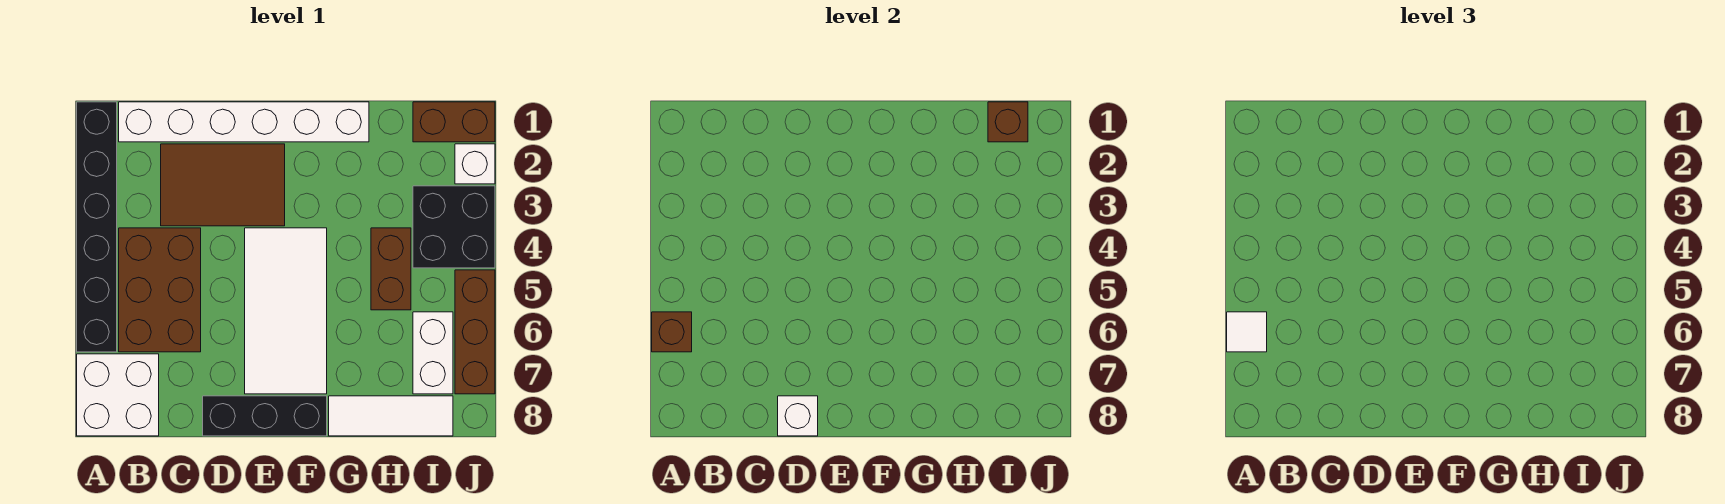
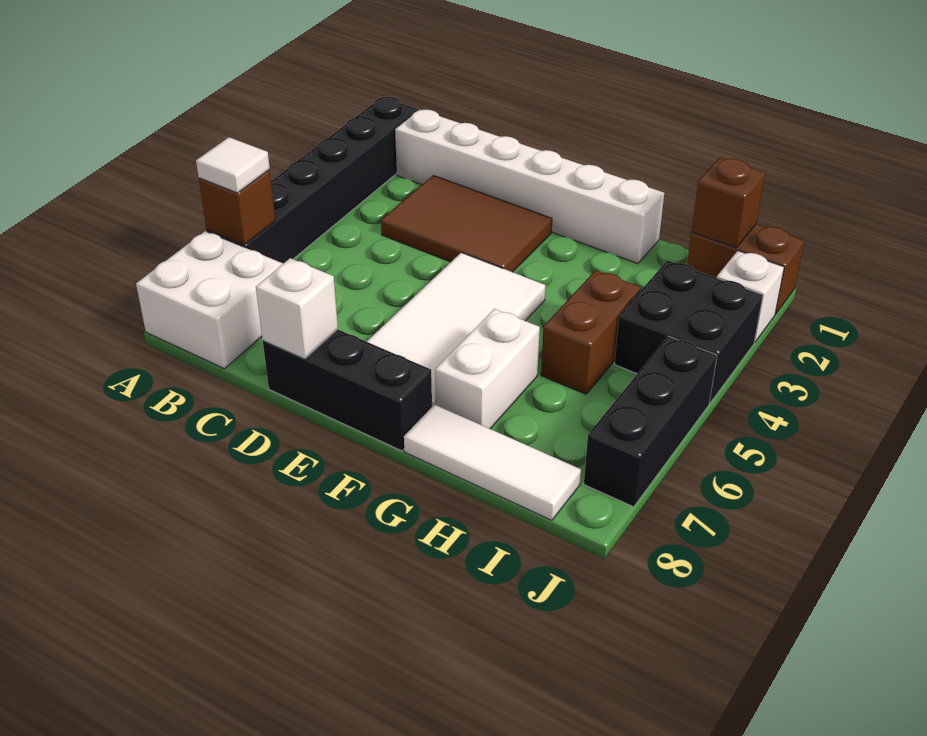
brown brick B4:C6 level 1 -> none
white brick I6:I7 level 1 -> white brick G6:G7 level 1
brown brick J5:J7 level 1 -> black brick J5:J7 level 1

